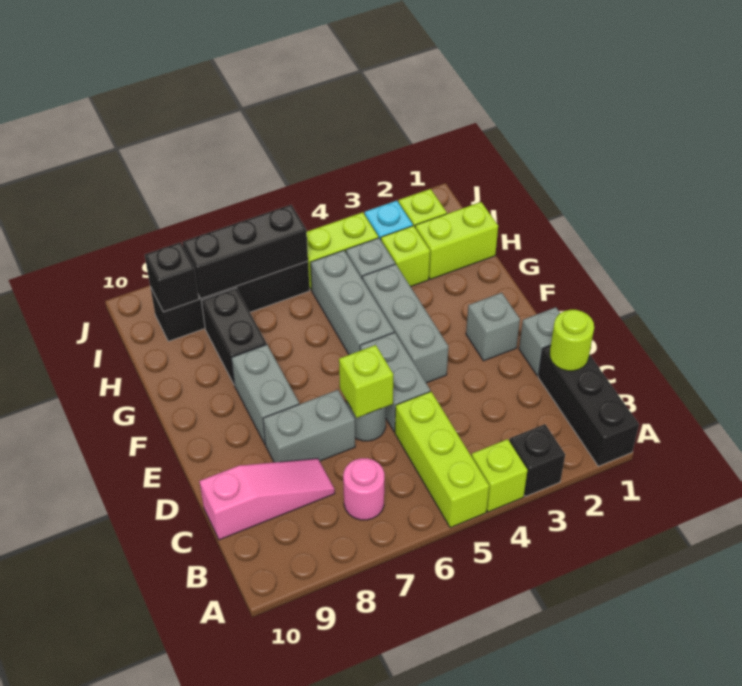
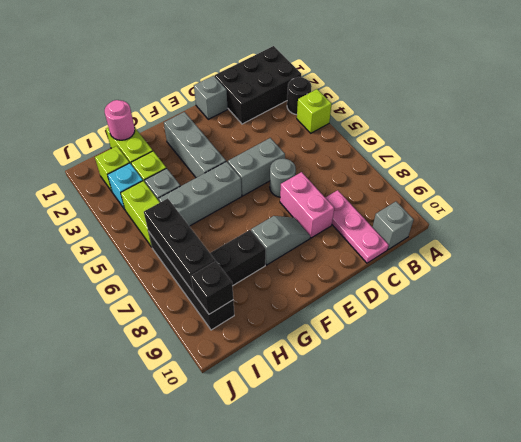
black brick A1:C1 level 1 -> black brick A1:C2 level 1
black brick A3 level 1 -> black round brick A3 level 1
lime brick A5:C5 level 1 -> none
pink round brick B7 level 1 -> pink round brick H1 level 2
lime round brick C1 level 2 -> none
pink slope C8:C10 level 1 top 10 -> pink plate C8:C10 level 1
lime brick D6 level 2 -> none
grey brick D7:D8 level 1 -> pink brick D7:D8 level 1
grey brick E2 level 1 -> grey brick B10 level 1
grey brick E4:G4 level 1 -> grey brick F2:F4 level 1
grey brick E8:F8 level 1 -> grey slope E8:F8 level 1 top F

